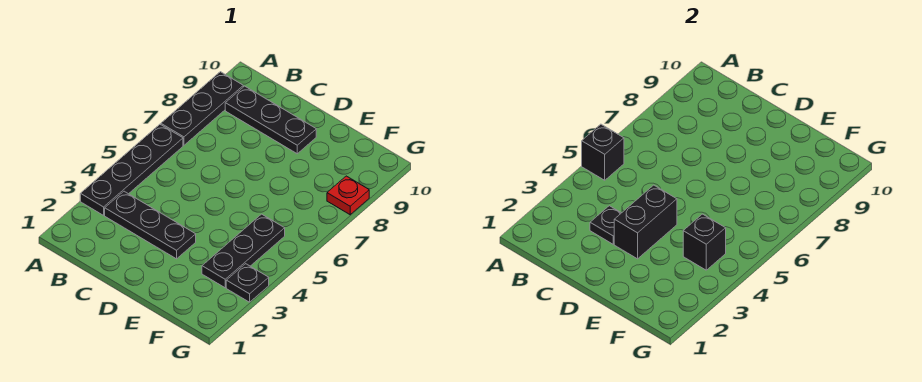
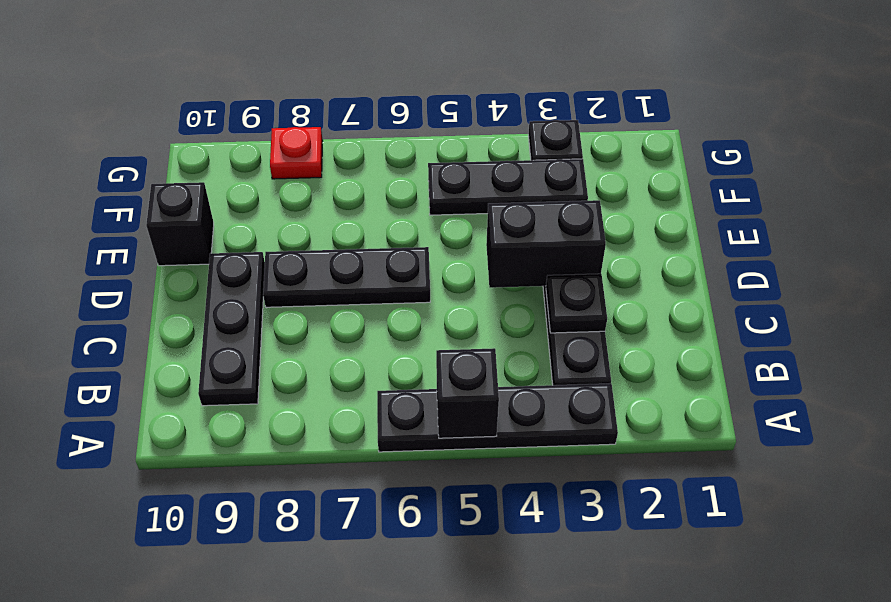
black plate A7:A9 level 1 -> black plate D6:D8 level 1
black brick F4 level 2 -> black brick E10 level 1

